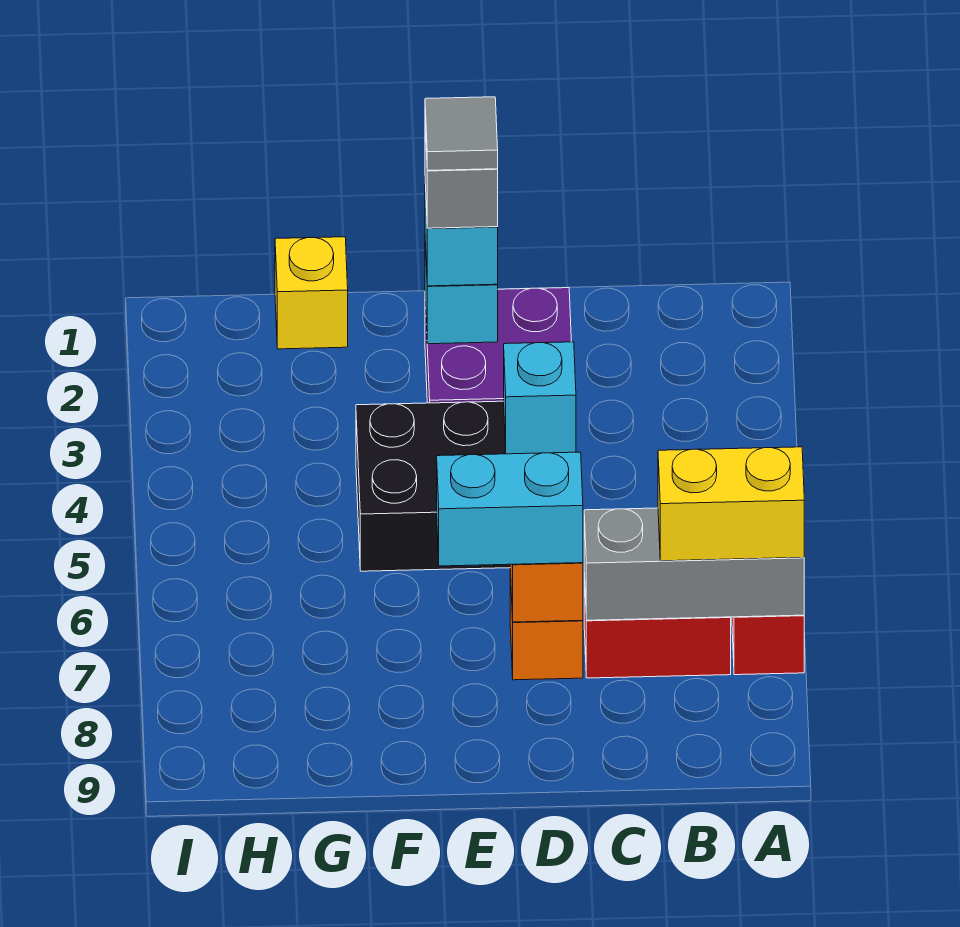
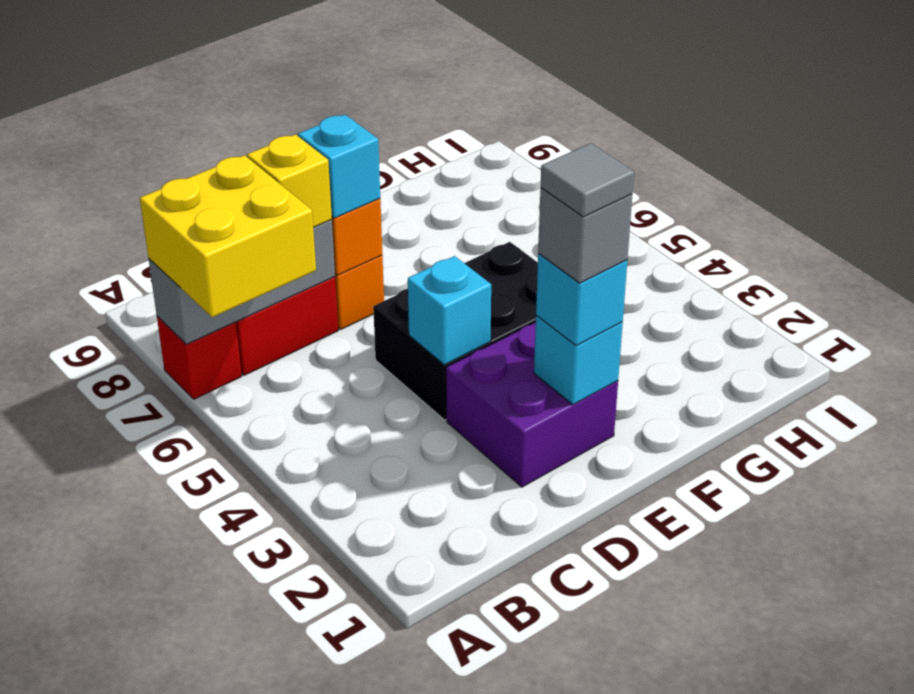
yellow brick A7:B7 level 3 -> yellow brick A6:B7 level 3
cyan brick D7:E7 level 3 -> cyan brick D7 level 3
yellow brick G1 level 1 -> yellow brick C7 level 3

